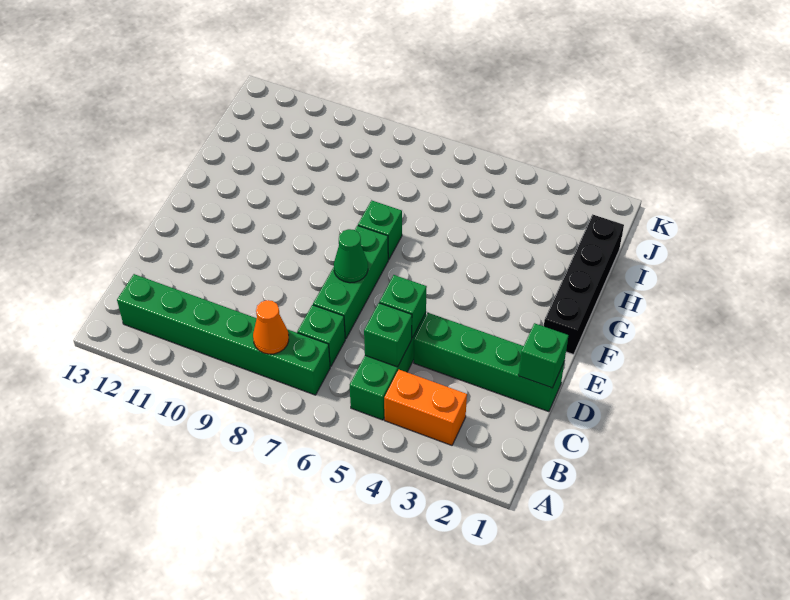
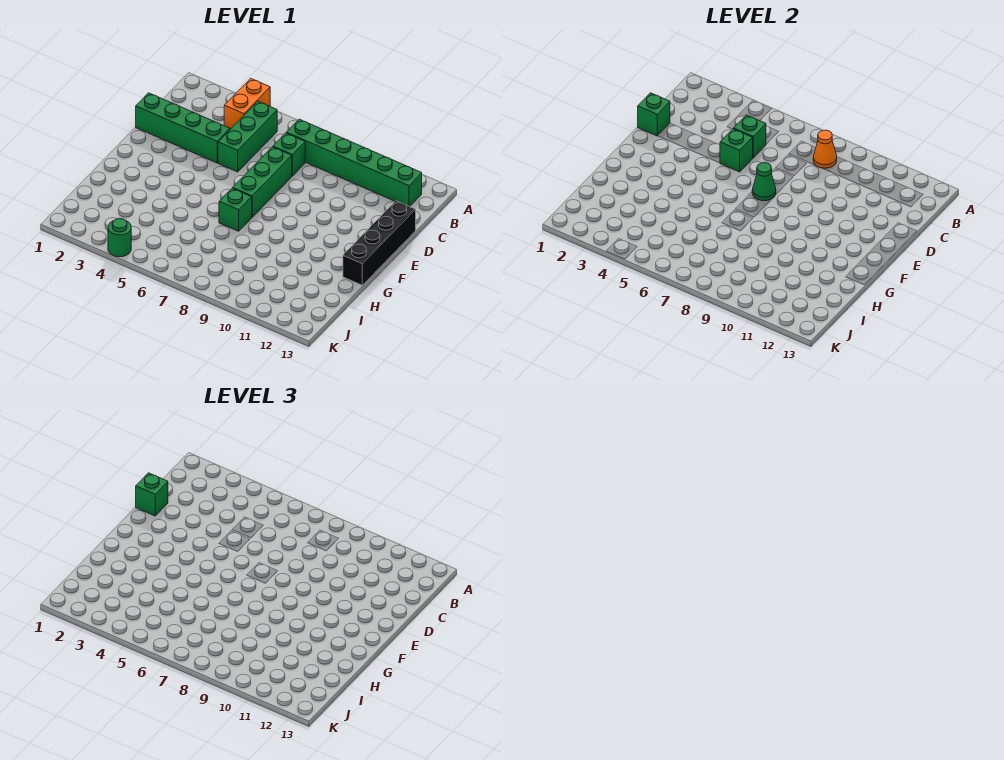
orange brick B3:B4 level 1 -> orange brick A4:B4 level 1
none -> green brick D1 level 3
black brick F1:I1 level 1 -> black brick D13:G13 level 1
none -> green round brick K4 level 1

